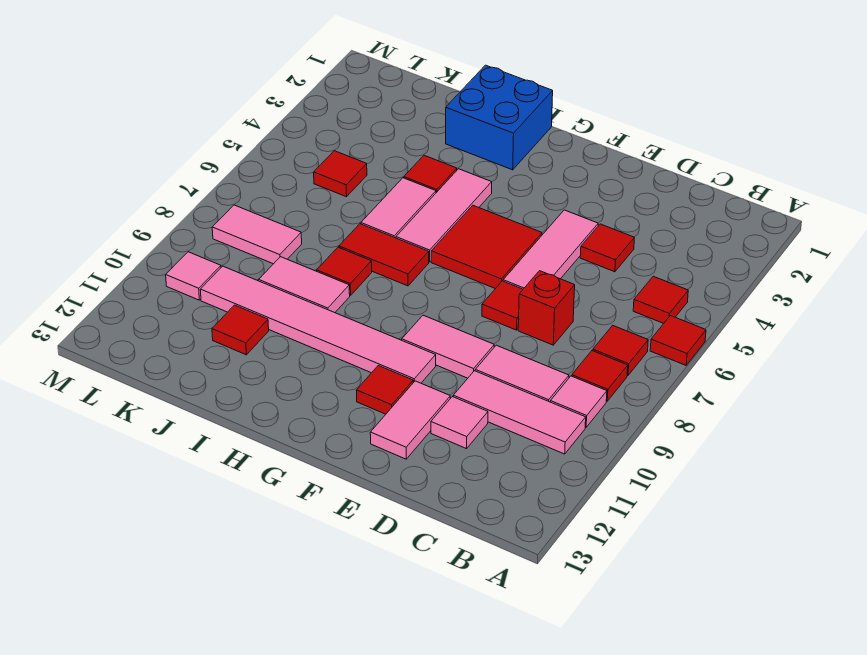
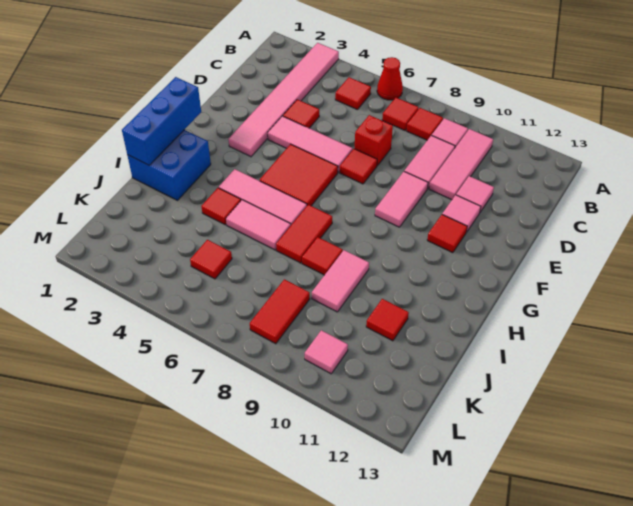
red tile A6 level 1 -> red cone A6 level 1
pink tile E11:E12 level 1 -> pink tile E11 level 1
pink tile F10:K10 level 1 -> pink tile A3:F3 level 1
none -> blue brick G1:I1 level 2
pink tile K8:L8 level 1 -> red tile K8:L8 level 1

